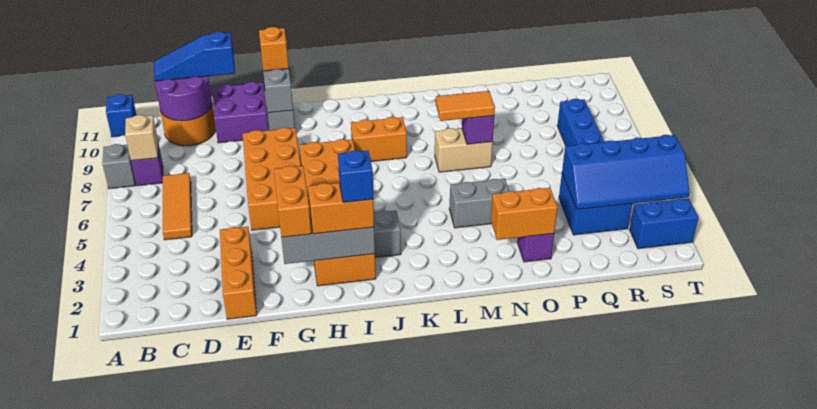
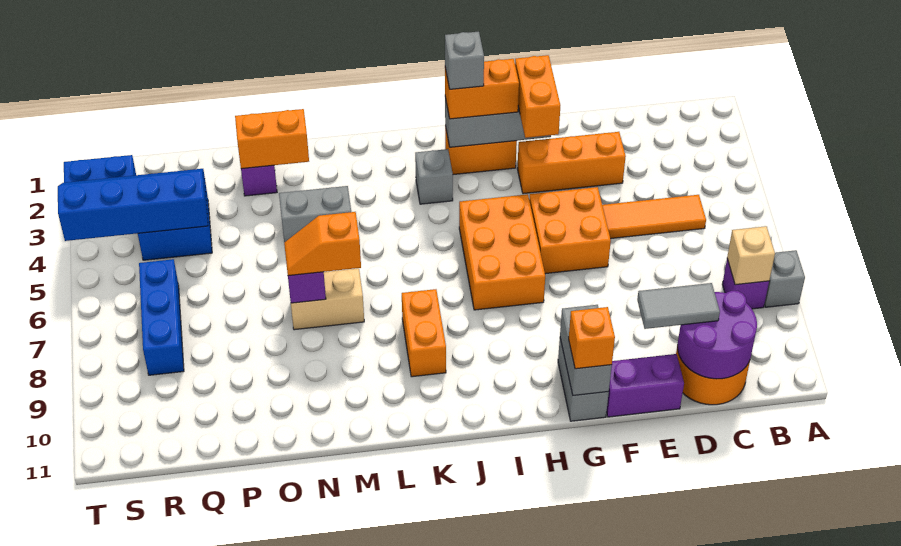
blue brick A11 level 1 -> none
orange tile C5:C7 level 1 -> orange tile C5:E5 level 1
blue slope C11:E11 level 3 top E -> none
none -> grey tile D10:E10 level 3
orange brick E1:E3 level 1 -> orange brick E3:G3 level 1
purple brick E10:F11 level 1 -> purple brick E11:F11 level 1
orange brick F5:G8 level 1 -> orange brick F5:G6 level 1
blue brick I2 level 4 -> grey brick I2 level 4
orange brick J8:K8 level 1 -> orange brick K8:K9 level 1
orange tile M7:N7 level 3 -> orange slope M7:N7 level 3 top M

